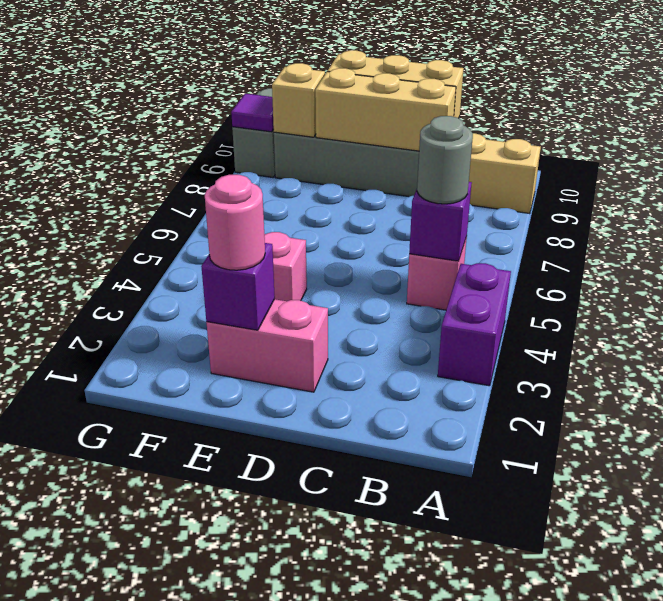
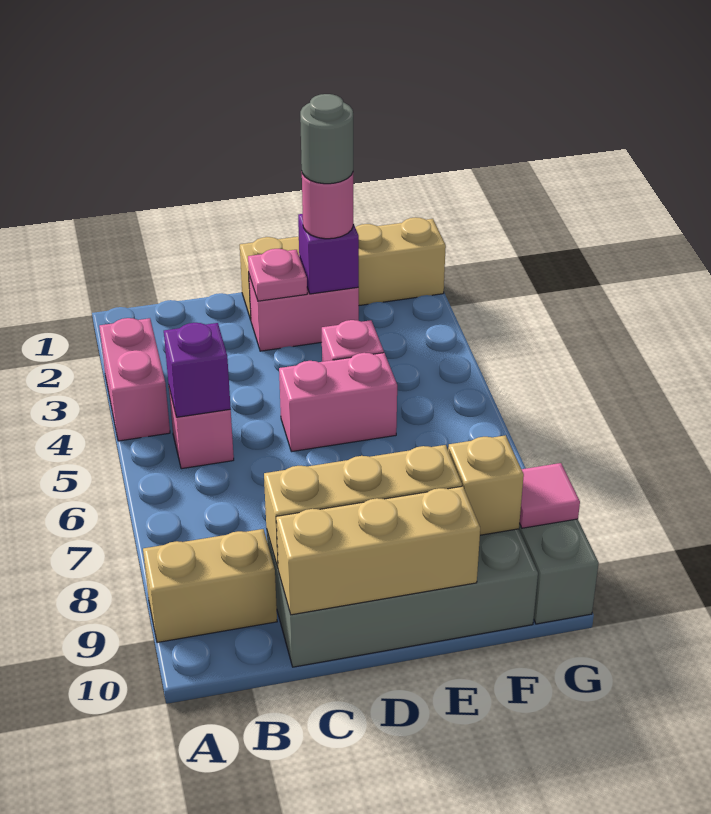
purple brick A3:A4 level 1 -> pink brick A3:A4 level 1
grey round brick B5 level 3 -> grey round brick E2 level 4
none -> tan brick D1:G1 level 1
none -> pink plate D2 level 2
none -> pink brick D5:E5 level 1
purple tile G9 level 2 -> pink tile G9 level 2

